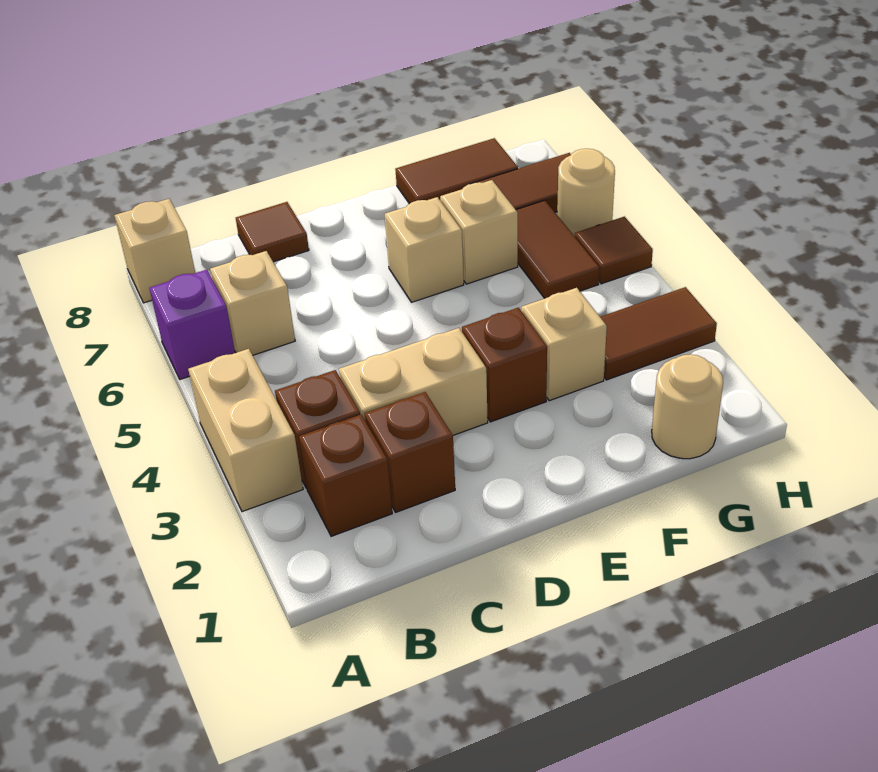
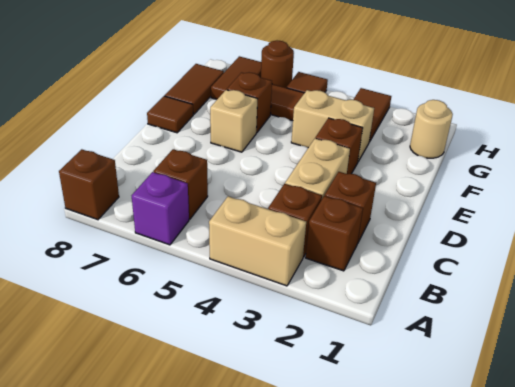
tan brick A8 level 1 -> brown brick A8 level 1
tan brick B6 level 1 -> brown brick B6 level 1
brown tile C8 level 1 -> brown tile E8 level 1
tan brick F3 level 1 -> tan brick F3:F4 level 1
tan brick F6 level 1 -> brown brick F6 level 1
tan round brick H6 level 1 -> brown round brick H6 level 1

